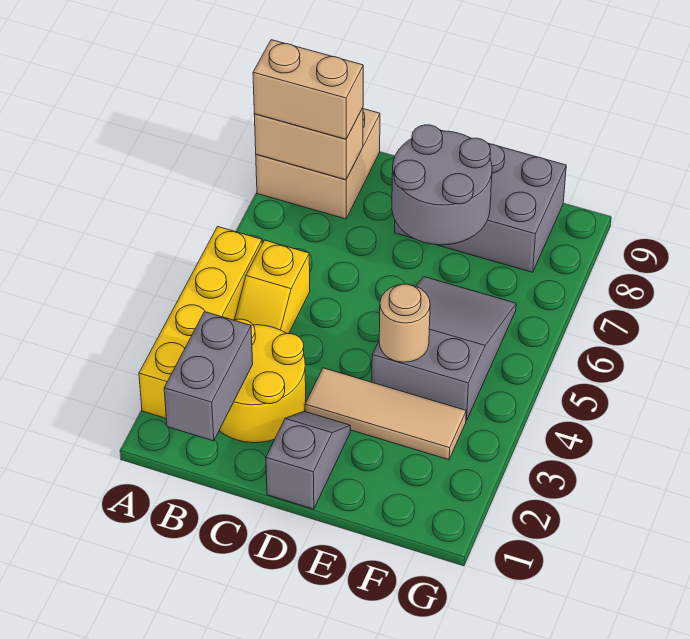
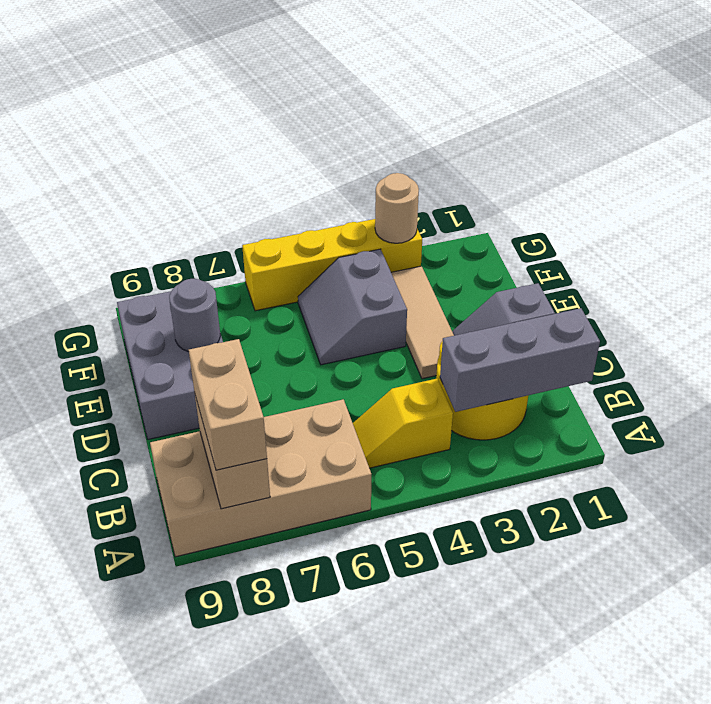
yellow brick A2:A5 level 1 -> yellow brick G3:G6 level 1
tan brick A8:B9 level 1 -> tan brick A6:B9 level 1
grey brick B1:B2 level 2 -> grey brick B1:B3 level 2
yellow slope B4:B5 level 1 top 5 -> yellow slope B4:B5 level 1 top 4
grey round brick D7:E8 level 2 -> grey round brick E8 level 2
grey slope E4:F6 level 1 top 4 -> grey slope E4:F5 level 1 top 4
tan round brick E4 level 2 -> tan round brick G3 level 2

